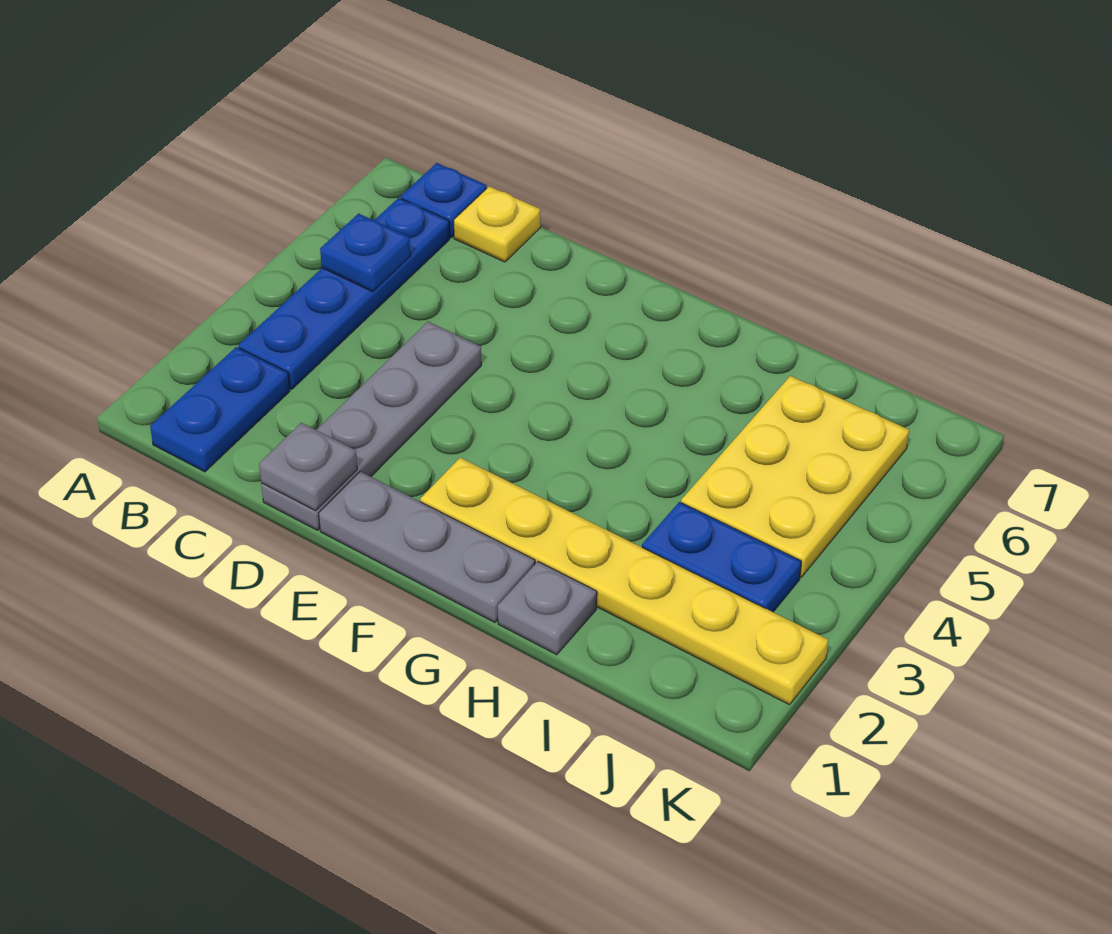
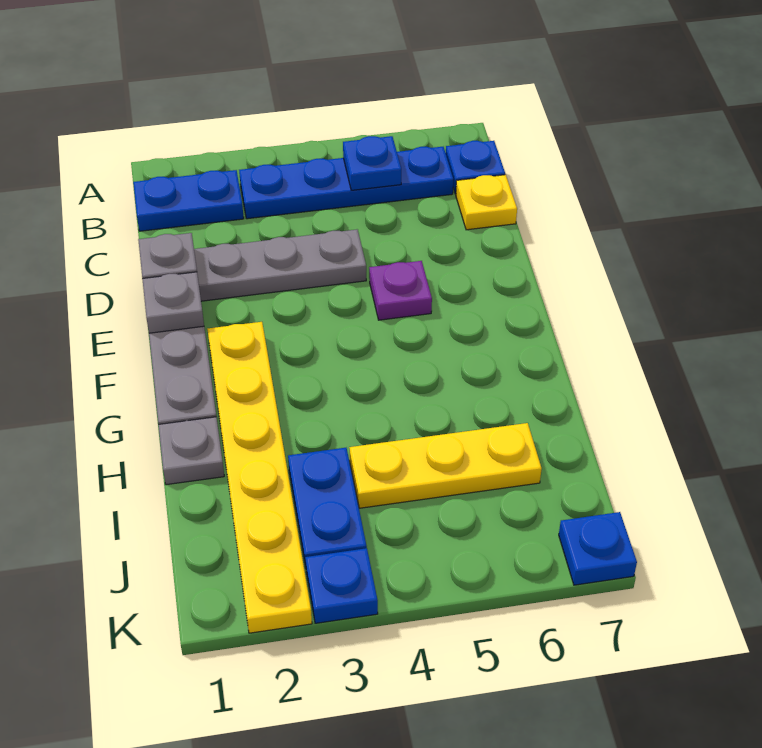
none -> grey plate E1 level 2
none -> purple plate E5 level 1
yellow plate I4:J6 level 1 -> yellow plate I4:I6 level 1
none -> blue plate K3 level 1
none -> blue plate K7 level 1

